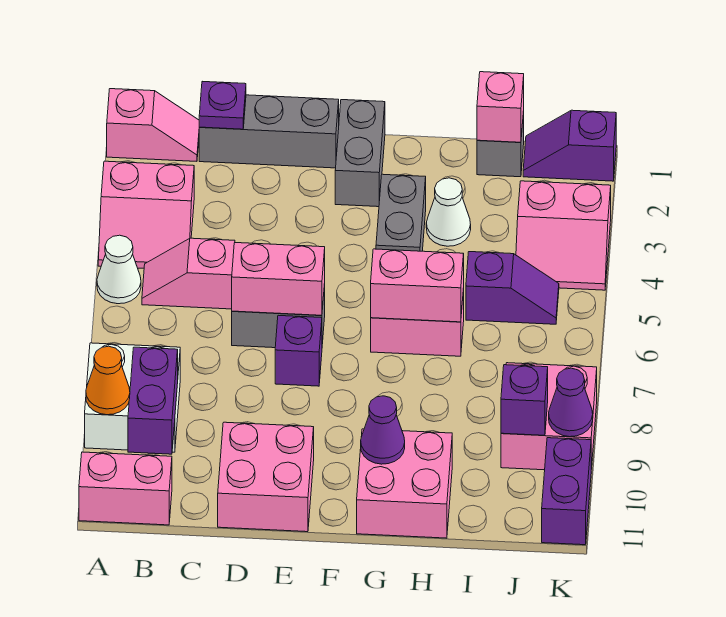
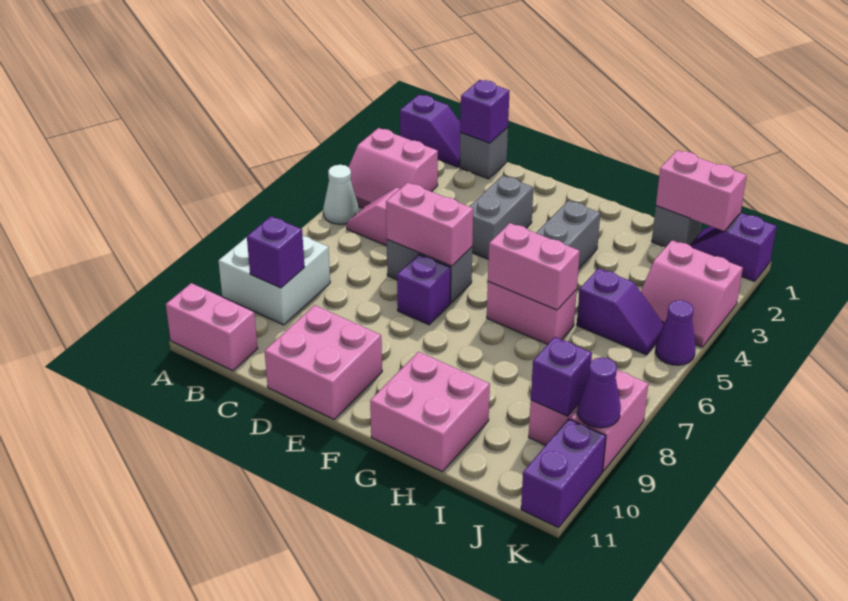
pink slope A1:B1 level 1 top A -> purple slope A1:B1 level 1 top A
orange cone A9 level 2 -> none
purple brick B9:B10 level 2 -> purple brick B9 level 2
grey brick C1:E1 level 1 -> grey brick C1 level 1
purple plate C1 level 2 -> purple brick C1 level 2
grey brick F1:F2 level 1 -> grey brick E3:E4 level 1
purple cone G10 level 2 -> purple cone K5 level 1
white cone H3 level 1 -> none
pink brick I1 level 2 -> pink brick I1:J1 level 2

